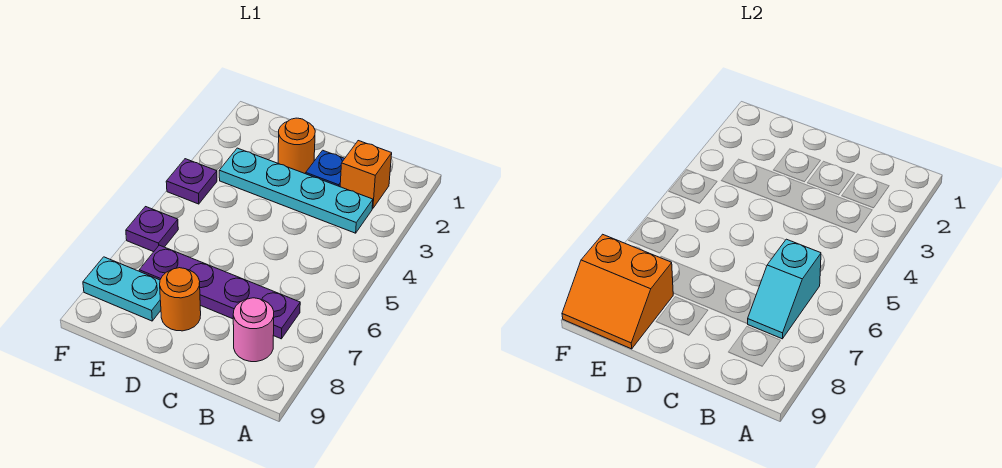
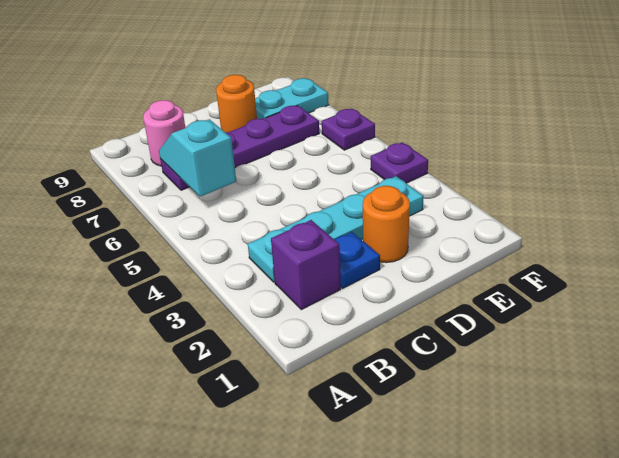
orange brick B2 level 1 -> purple brick B2 level 1
orange slope E8:F9 level 2 top 8 -> none

